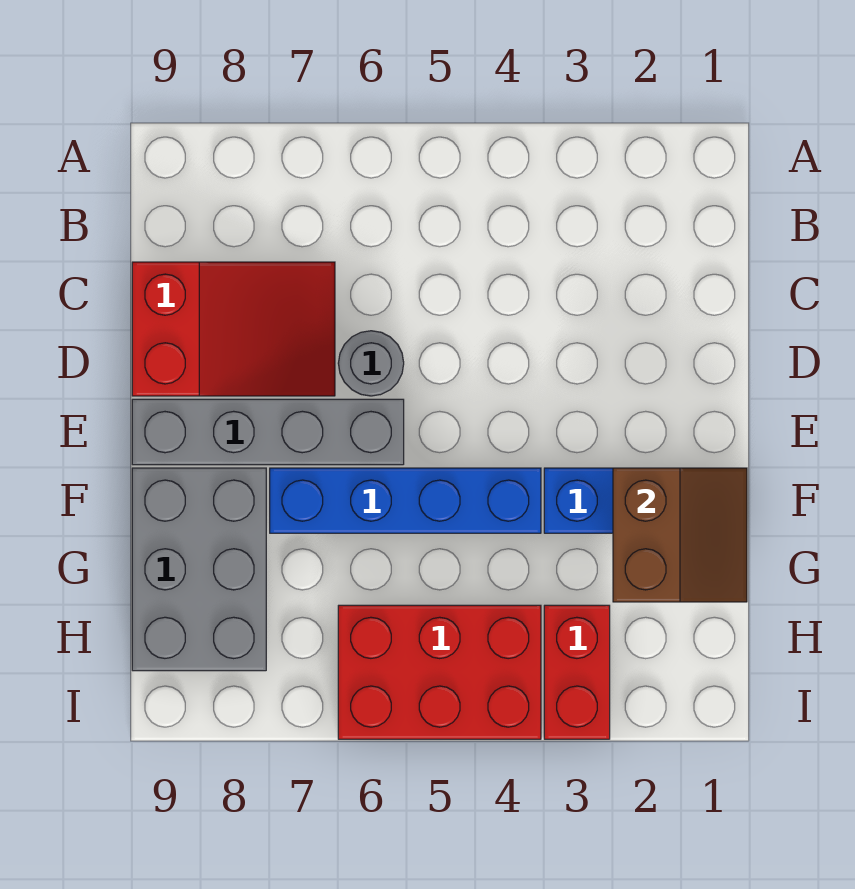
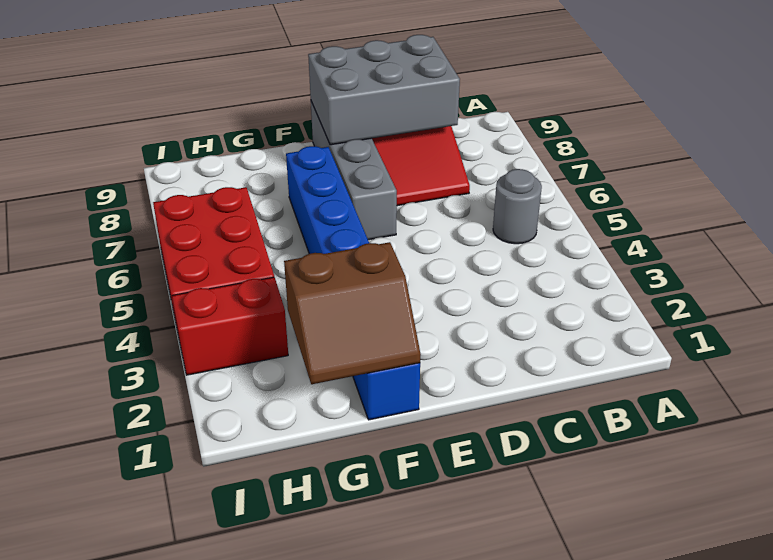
grey round brick D6 level 1 -> grey round brick B5 level 1
grey brick F8:H9 level 1 -> grey brick C8:E9 level 2

